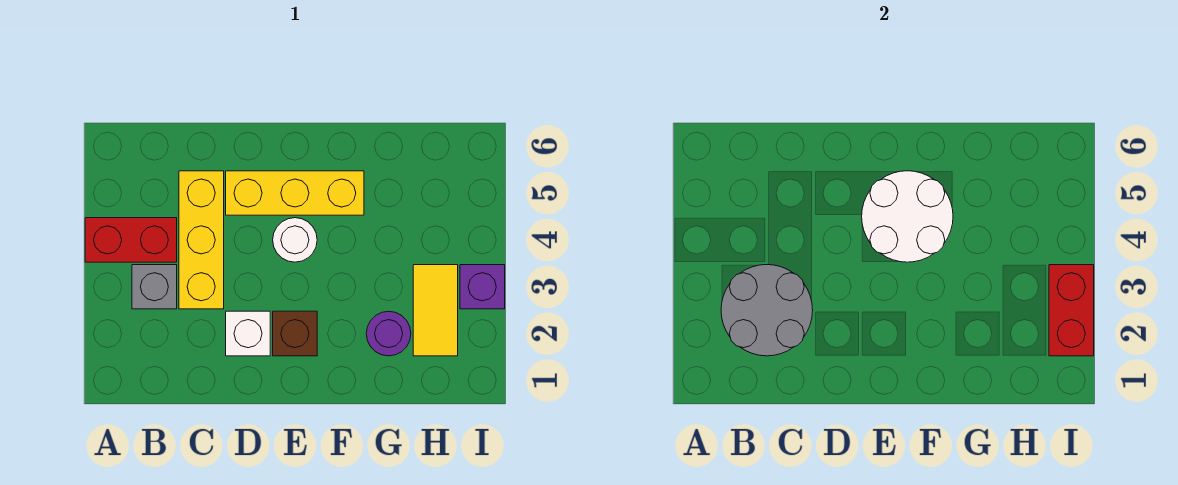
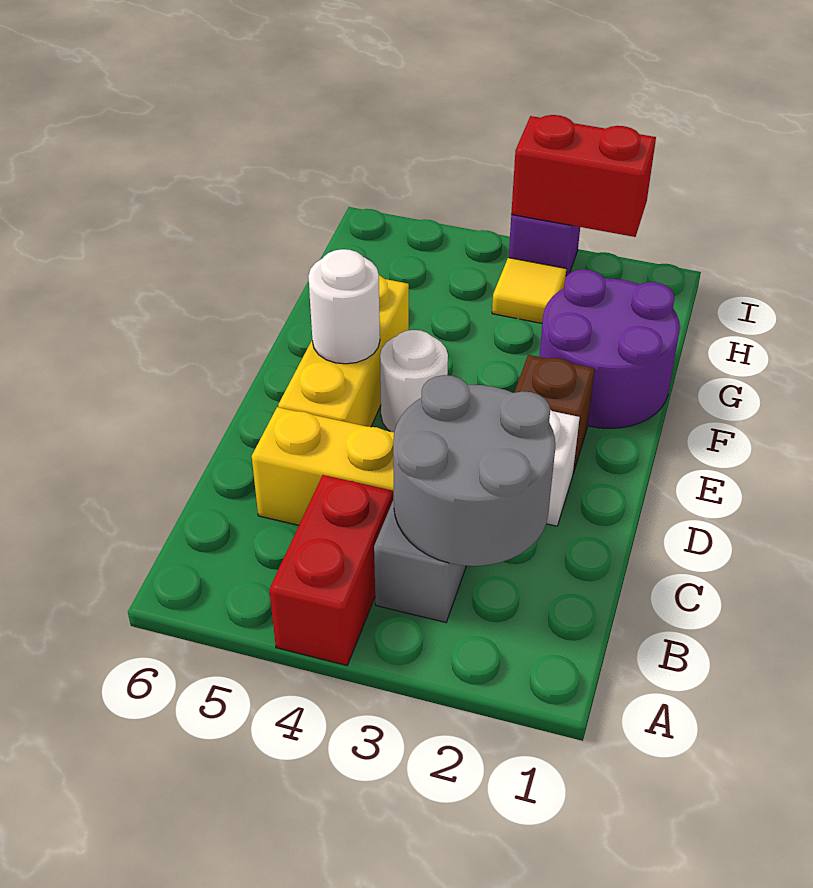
white round brick E4:F5 level 2 -> white round brick E5 level 2
purple round brick G2 level 1 -> purple round brick F1:G2 level 1
yellow tile H2:H3 level 1 -> yellow tile H3 level 1

